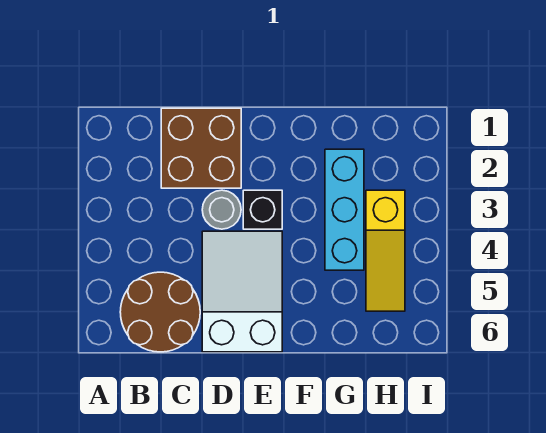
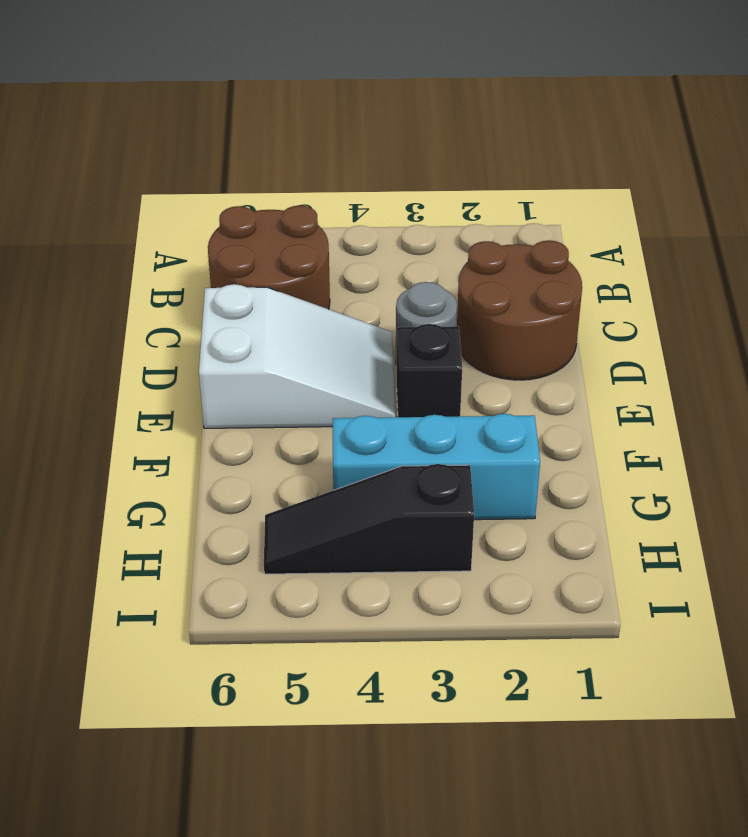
brown brick C1:D2 level 1 -> brown round brick C1:D2 level 1
yellow slope H3:H5 level 1 top 3 -> black slope H3:H5 level 1 top 3

